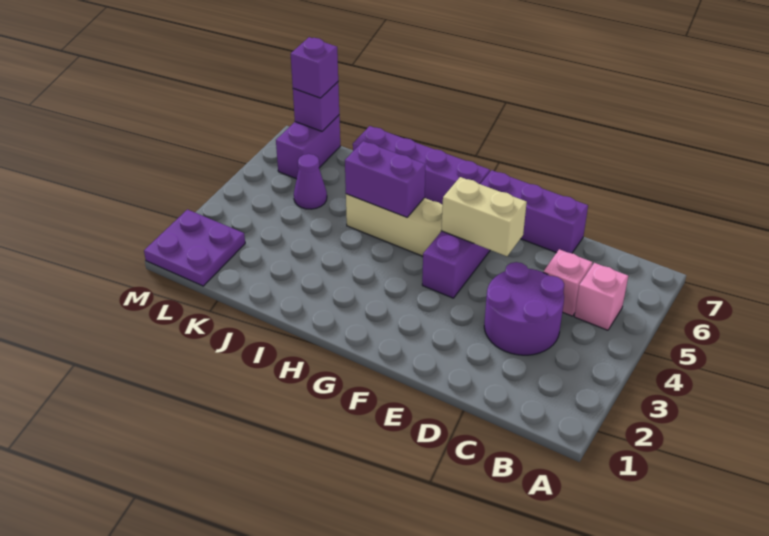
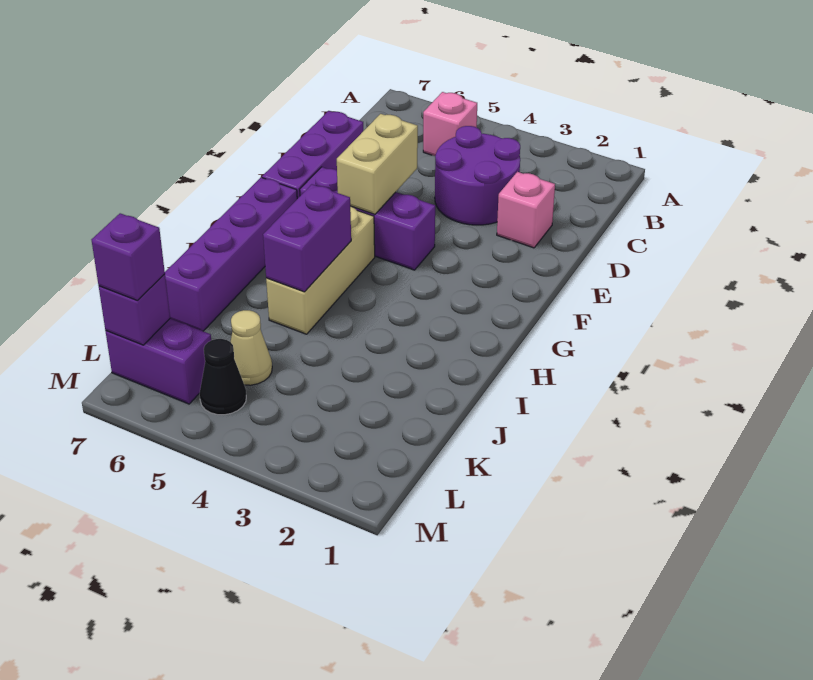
pink brick C5 level 1 -> pink brick D2 level 1
purple cone K5 level 1 -> tan cone K5 level 1
purple plate L1:M2 level 1 -> none
none -> black cone L5 level 1

